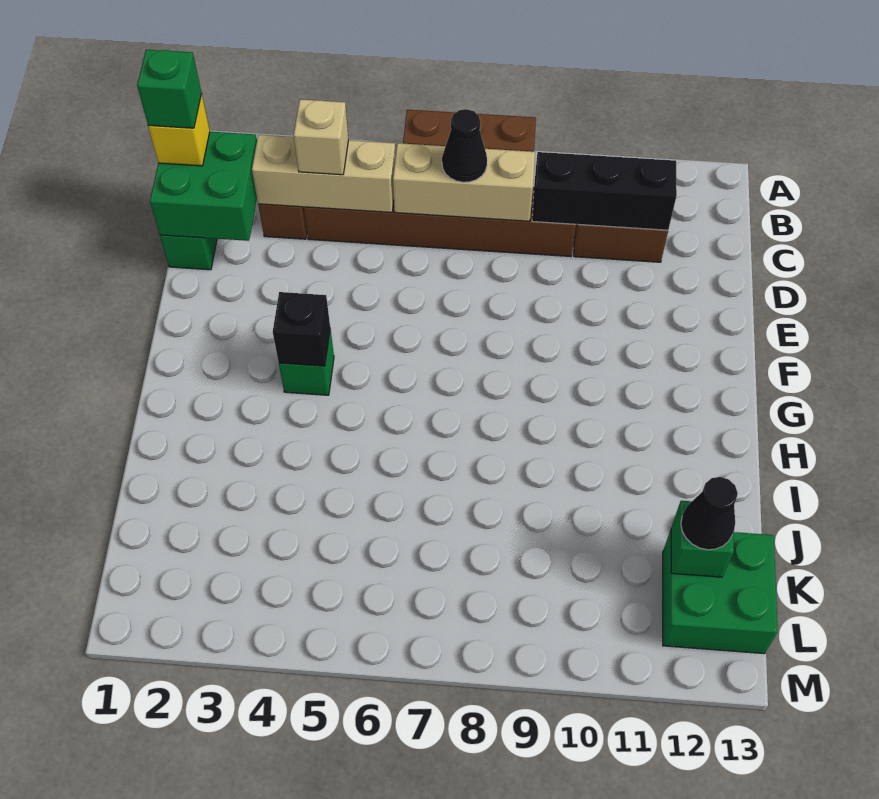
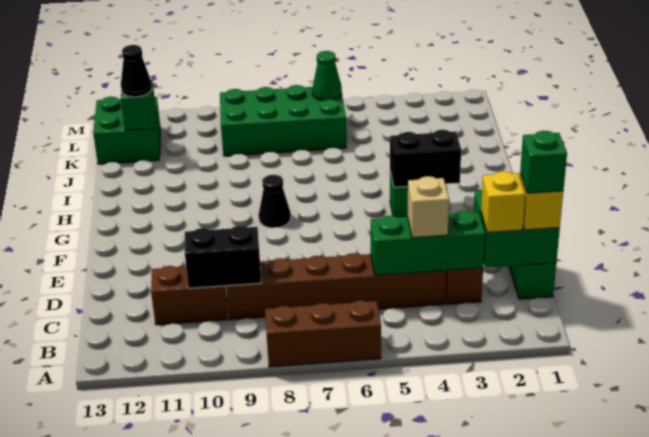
none -> yellow brick C2 level 3
tan brick C3:C5 level 2 -> green brick C3:C5 level 2
tan brick C6:C8 level 2 -> none
black cone C7 level 3 -> black cone G8 level 1
black brick C9:C11 level 2 -> black brick C9:C10 level 2
black brick G4 level 2 -> black brick G3:G4 level 2
none -> green brick K6:L9 level 1
none -> green cone L6 level 2

